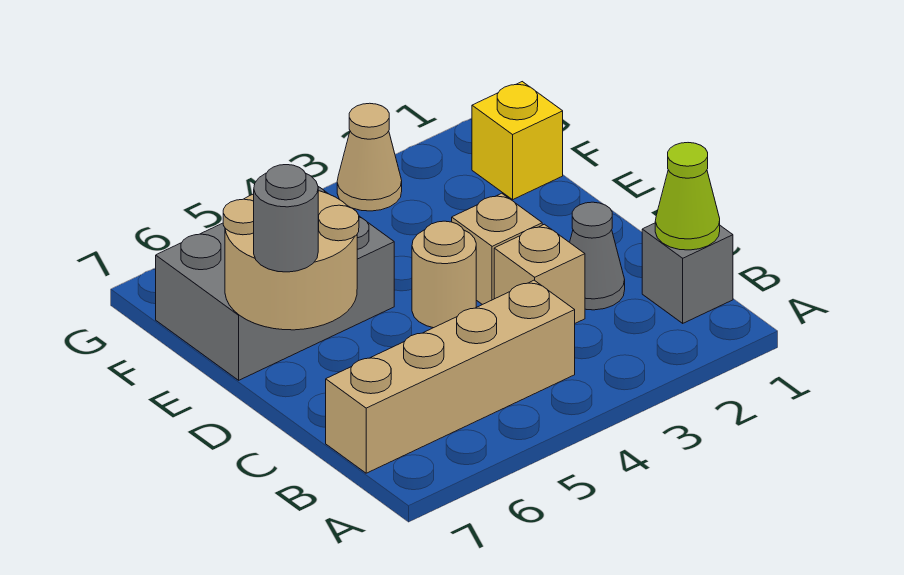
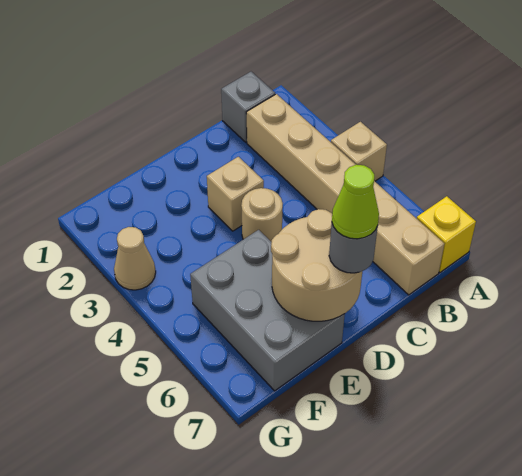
lime cone B1 level 2 -> lime cone D7 level 4
tan brick B4:B7 level 1 -> tan brick B2:B7 level 1
grey cone C2 level 1 -> none
tan brick C3 level 1 -> tan brick A4 level 1
yellow brick F1 level 1 -> yellow brick A7 level 1

